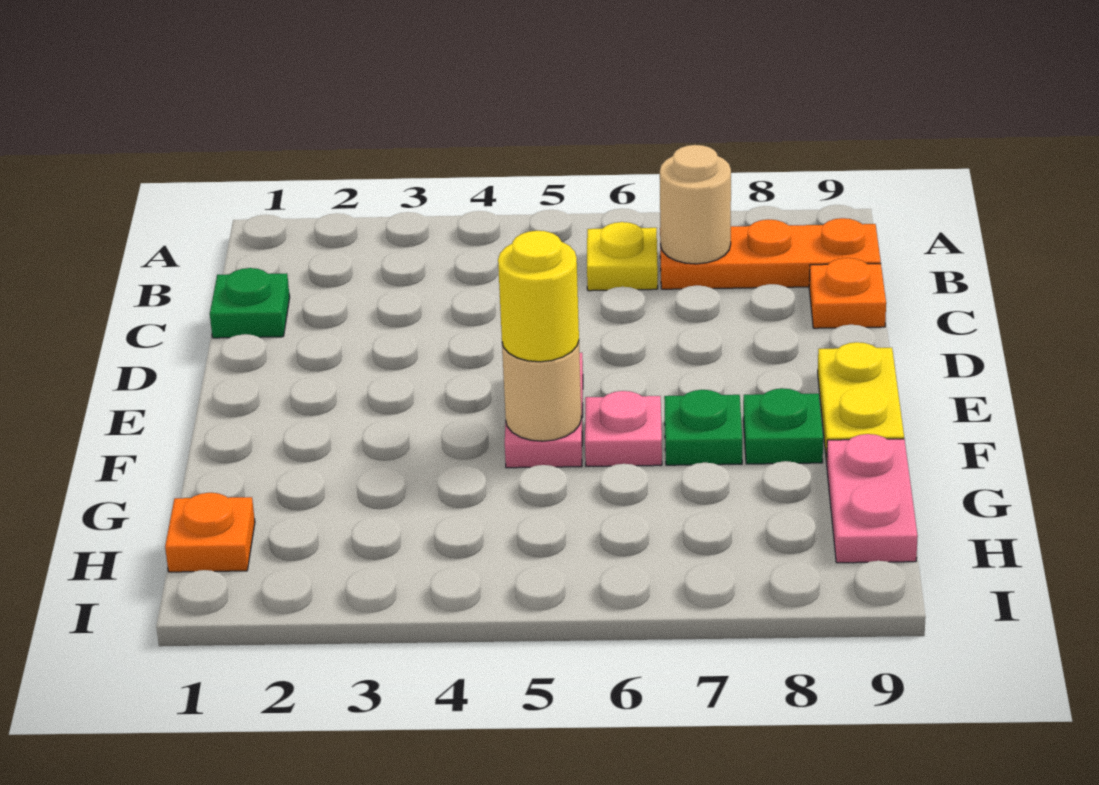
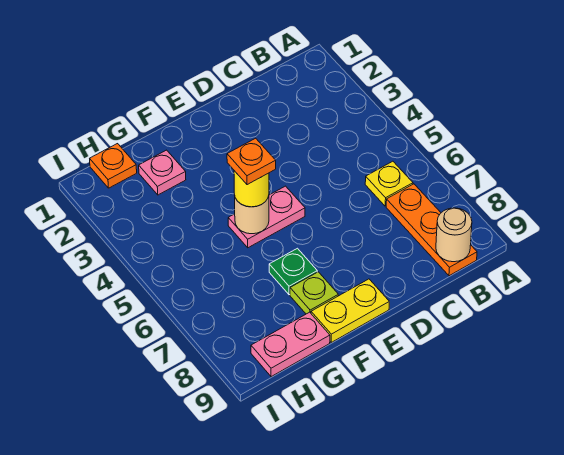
tan round brick B7 level 2 -> tan round brick B9 level 2
green plate C1 level 1 -> none
orange plate C9 level 1 -> orange plate F5 level 4
pink plate F6 level 1 -> pink plate G2 level 1
green plate F8 level 1 -> lime plate F8 level 1

